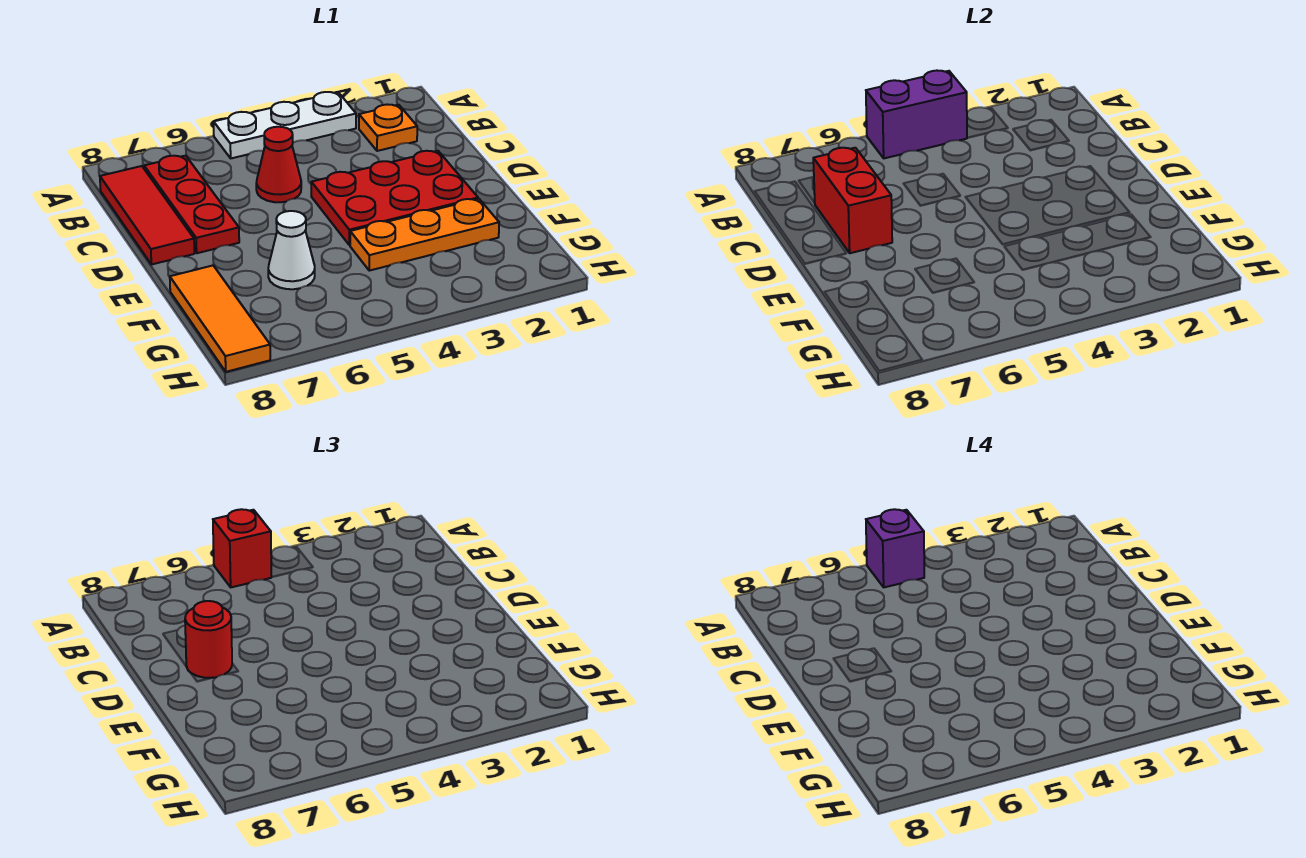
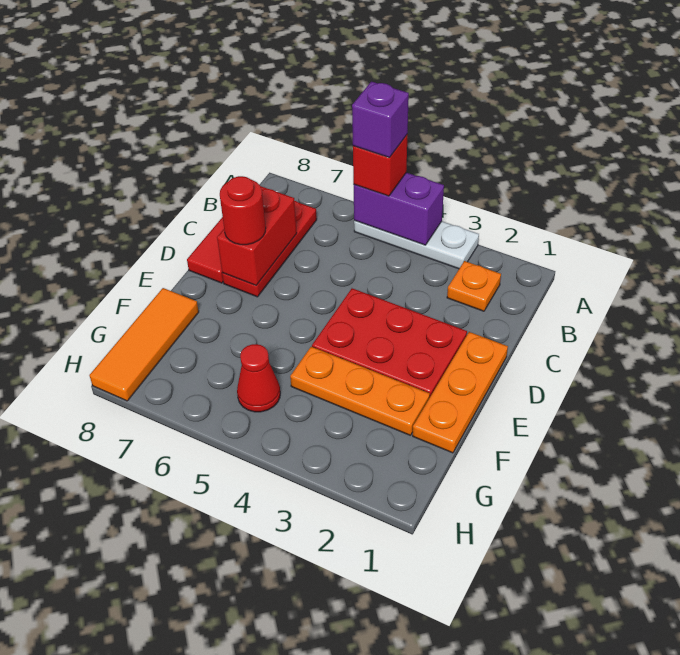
red cone C5 level 1 -> red cone G5 level 1
none -> orange plate D1:F1 level 1
white cone F6 level 1 -> none

